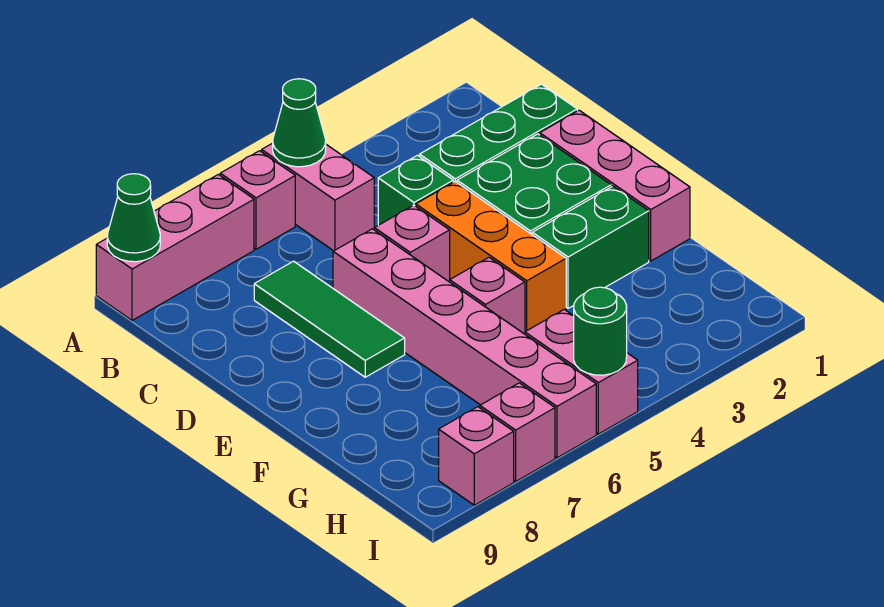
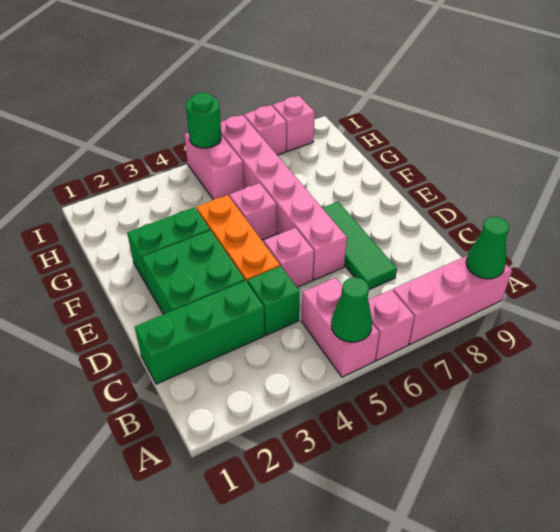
pink brick D1:F1 level 1 -> none

